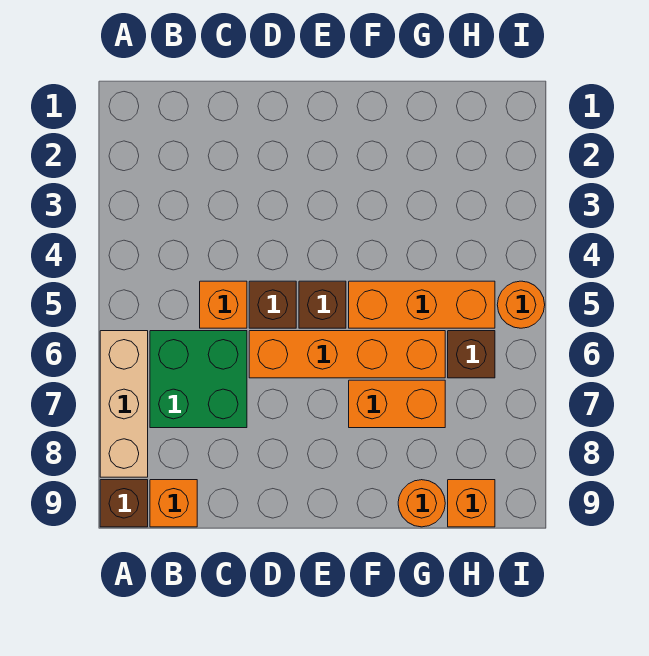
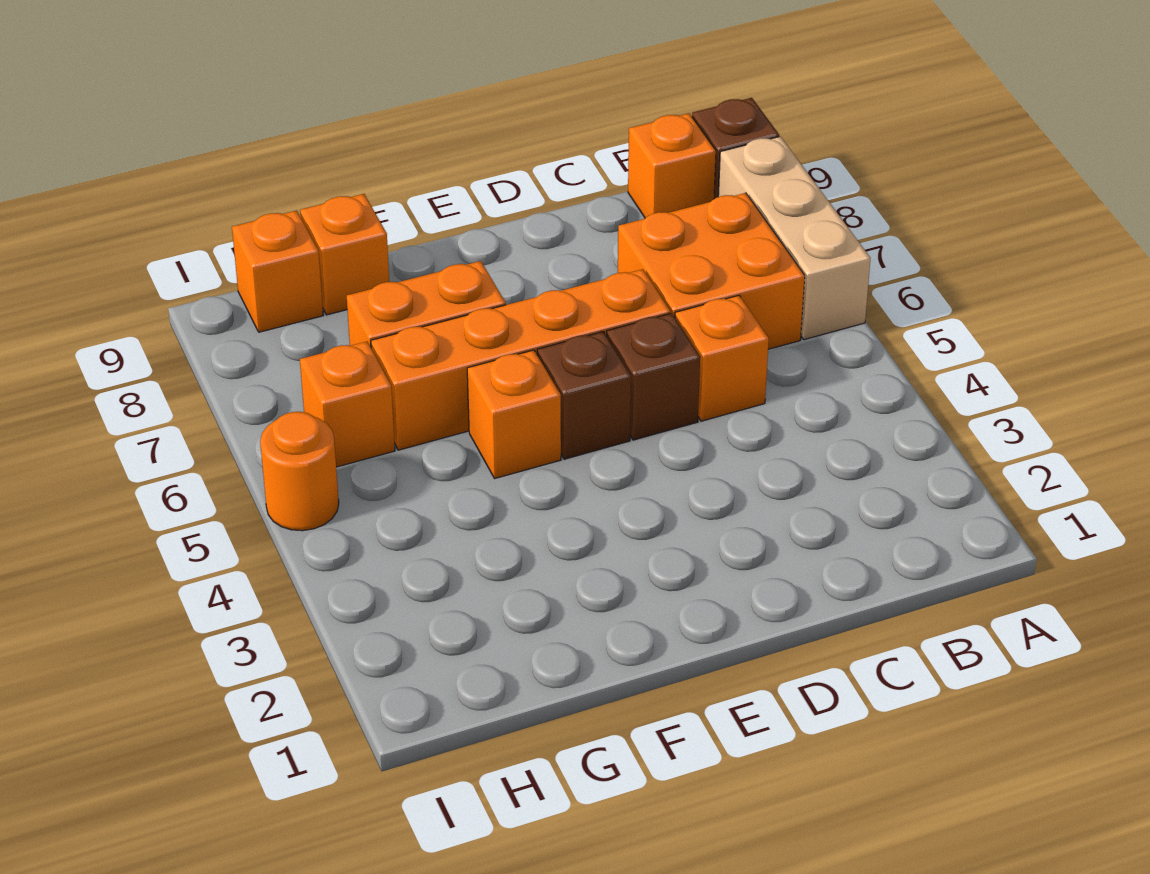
green brick B6:C7 level 1 -> orange brick B6:C7 level 1
orange brick F5:H5 level 1 -> orange brick F5 level 1
orange round brick G9 level 1 -> orange brick G9 level 1
brown brick H6 level 1 -> orange brick H6 level 1

